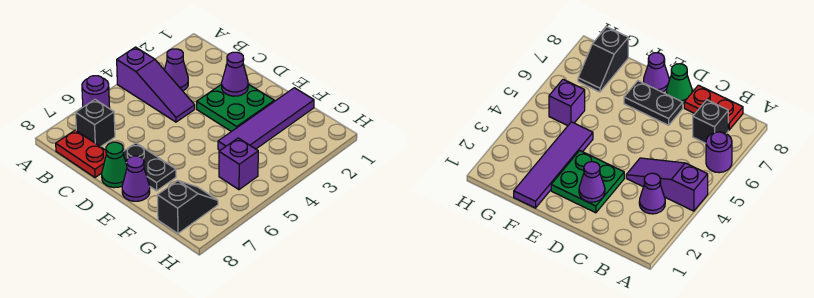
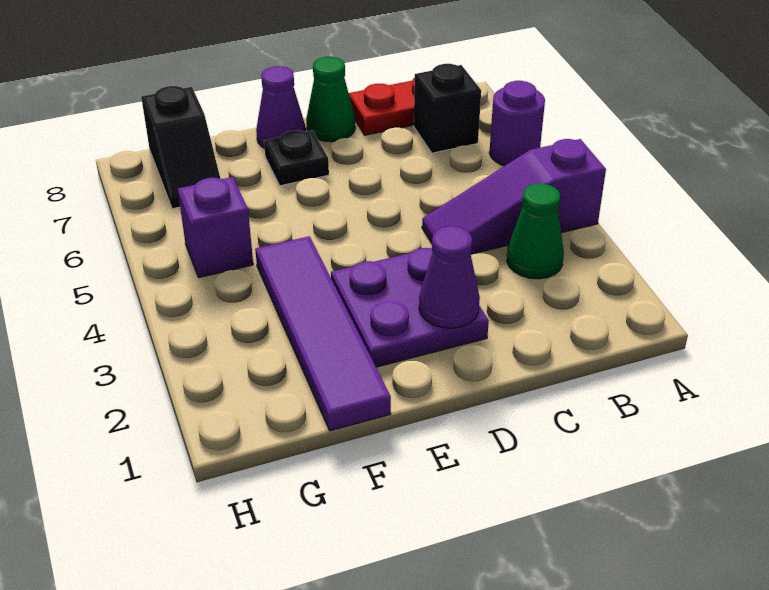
purple cone B3 level 1 -> green cone B3 level 1
green plate D2:E3 level 1 -> purple plate D2:E3 level 1
black plate D7:E7 level 1 -> black plate E7 level 1

